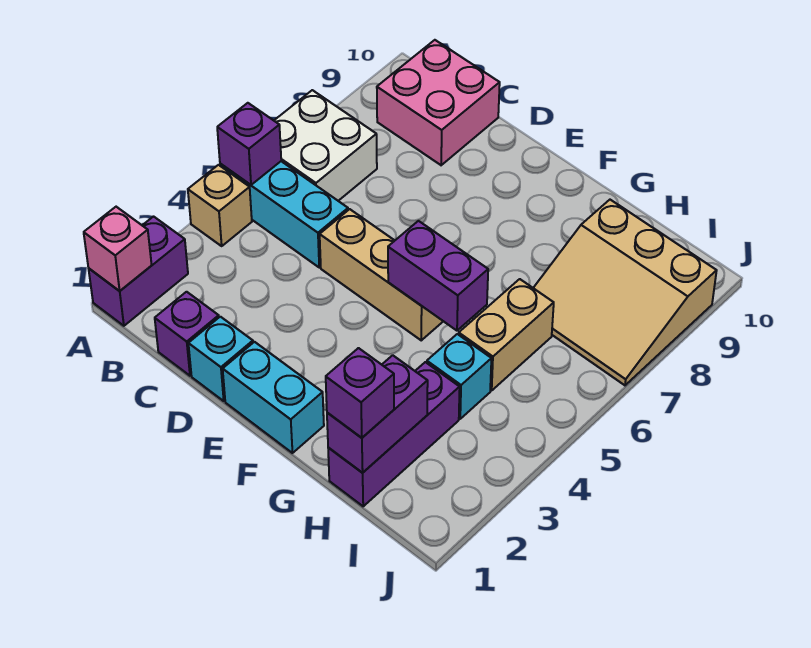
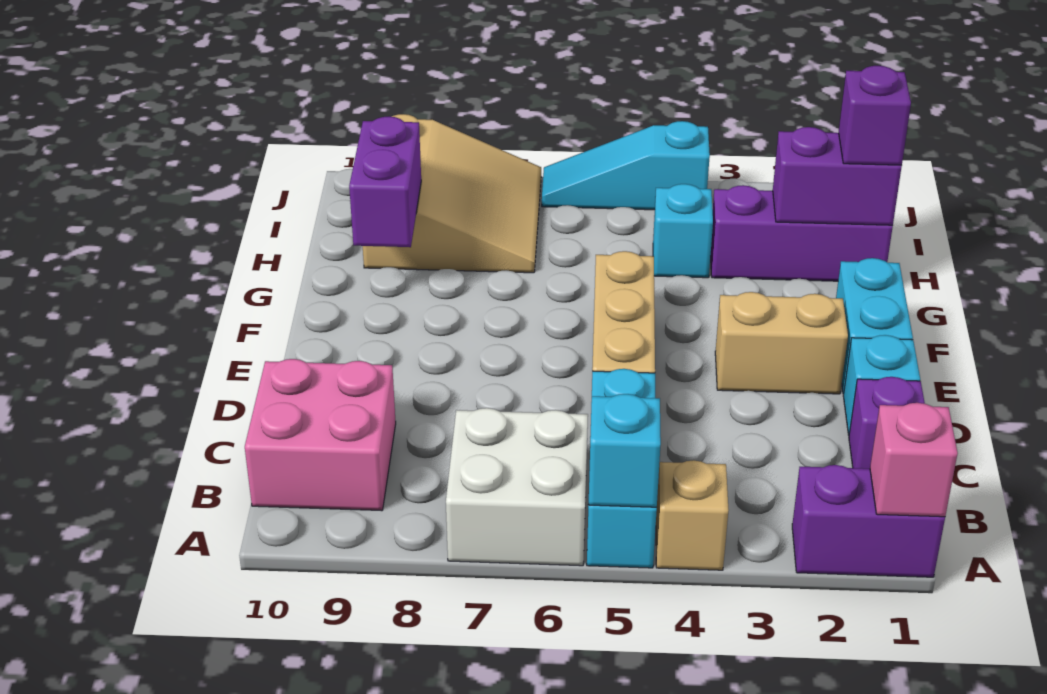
purple brick A5 level 2 -> cyan brick A5 level 2
purple brick F5:G5 level 2 -> purple brick G9:H9 level 2
tan brick H5:H6 level 1 -> tan brick E2:E3 level 1
none -> cyan slope J4:J6 level 1 top 4

